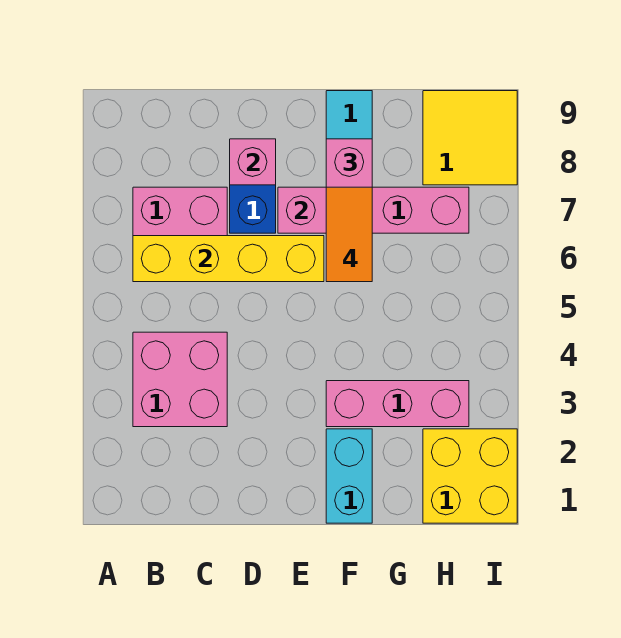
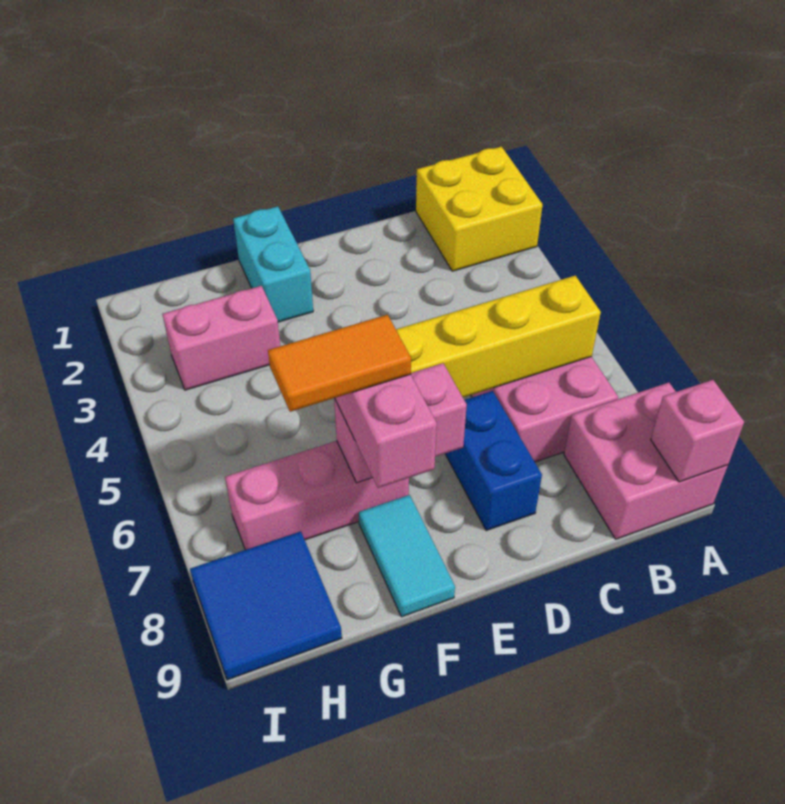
pink brick B3:C4 level 1 -> pink brick A8:B9 level 1
pink brick D8 level 2 -> pink brick A9 level 2
pink brick F3:H3 level 1 -> pink brick G3:H3 level 1
orange tile F6:F7 level 4 -> orange tile F7:G7 level 4
yellow brick H1:I2 level 1 -> yellow brick A1:B2 level 1
yellow tile H8:I9 level 1 -> blue tile H8:I9 level 1

